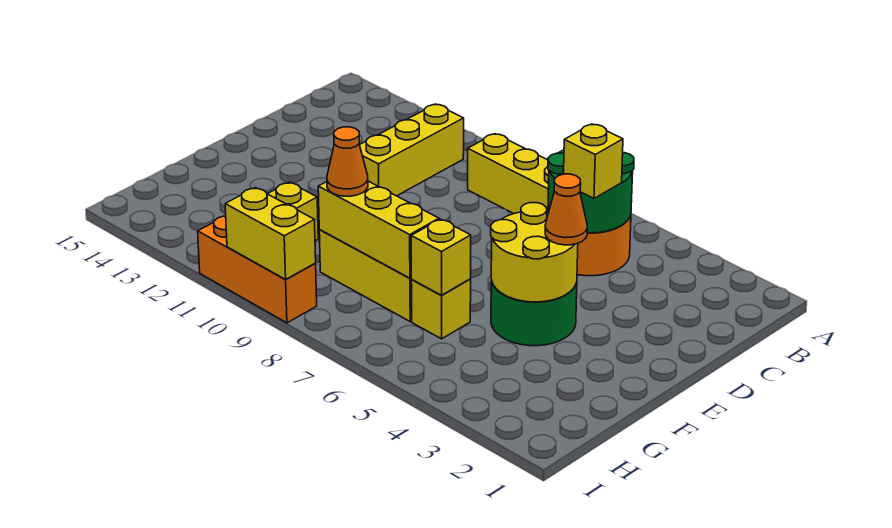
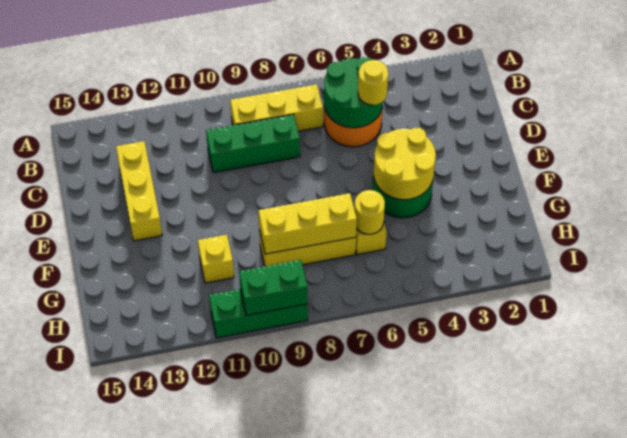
yellow brick B11:D11 level 1 -> yellow brick C13:E13 level 1
yellow brick C5 level 3 -> yellow round brick C5 level 3
none -> green brick C8:C10 level 1
orange cone E4 level 3 -> none
yellow brick G6 level 2 -> yellow round brick G6 level 2
orange cone G9 level 3 -> none
orange brick I9:I11 level 1 -> green brick I9:I11 level 1
yellow brick I9:I10 level 2 -> green brick I9:I10 level 2

